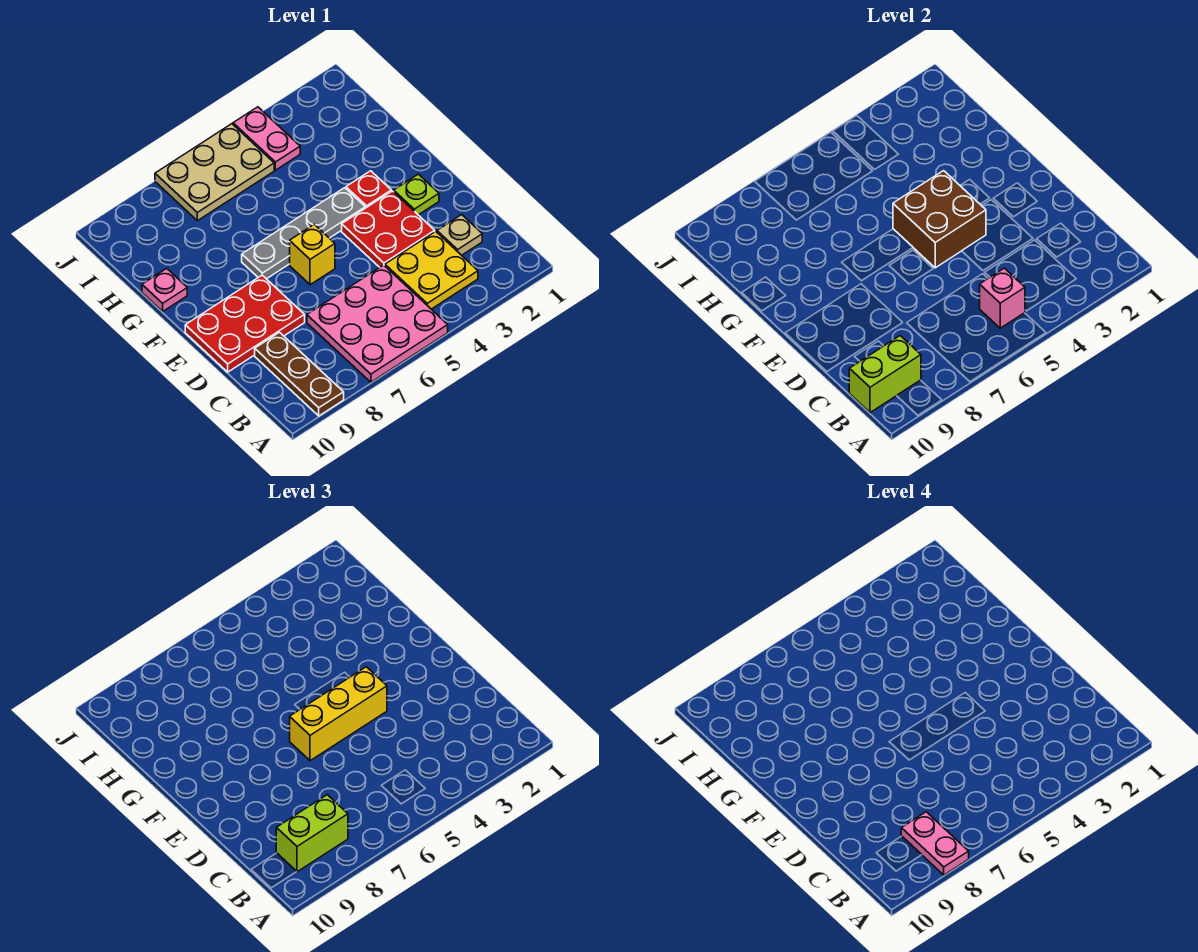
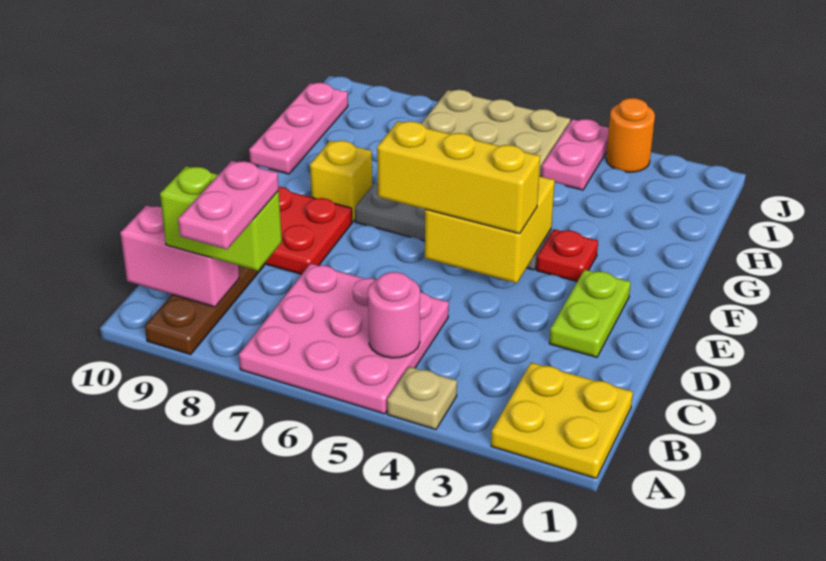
yellow plate B3:C4 level 1 -> yellow plate A1:B2 level 1
pink brick B5 level 2 -> pink round brick B5 level 2
lime brick B9:B10 level 2 -> pink brick B9:B10 level 2
tan plate C2 level 1 -> tan plate A4 level 1
red plate D3:E4 level 1 -> none
lime plate E2 level 1 -> lime plate D2:E2 level 1
brown brick E4:F5 level 2 -> yellow brick E4:F5 level 2
yellow brick E6 level 1 -> yellow brick F8 level 1
pink plate G10 level 1 -> pink plate G10:I10 level 1
none -> orange round brick J3 level 1

